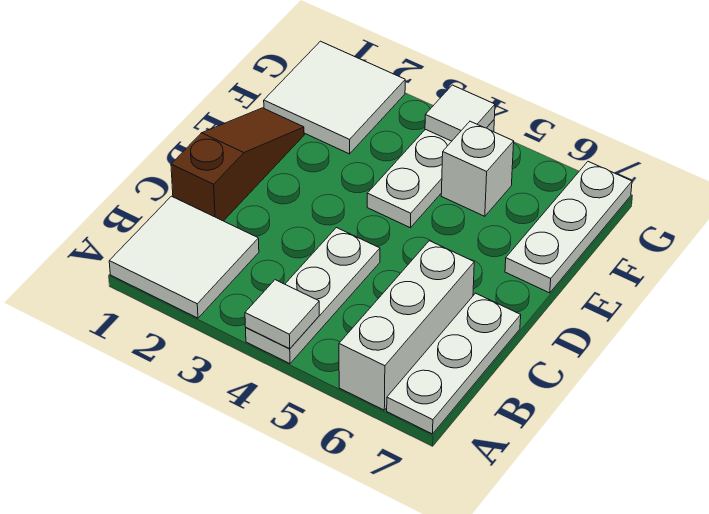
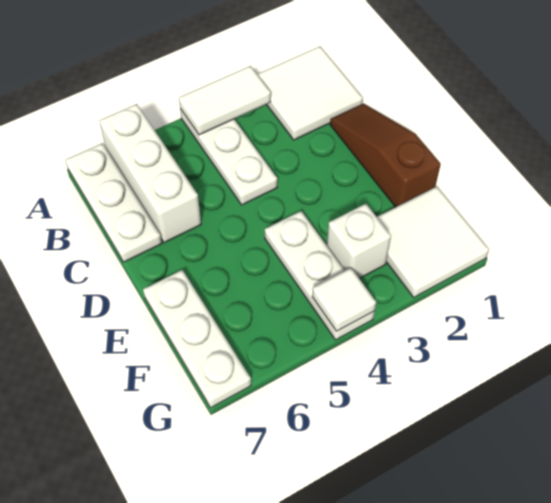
white tile A4 level 2 -> white tile A3:A4 level 2
brown slope C1:E1 level 1 top C -> brown slope C1:E1 level 1 top E
white brick F5 level 1 -> white brick F3 level 1

